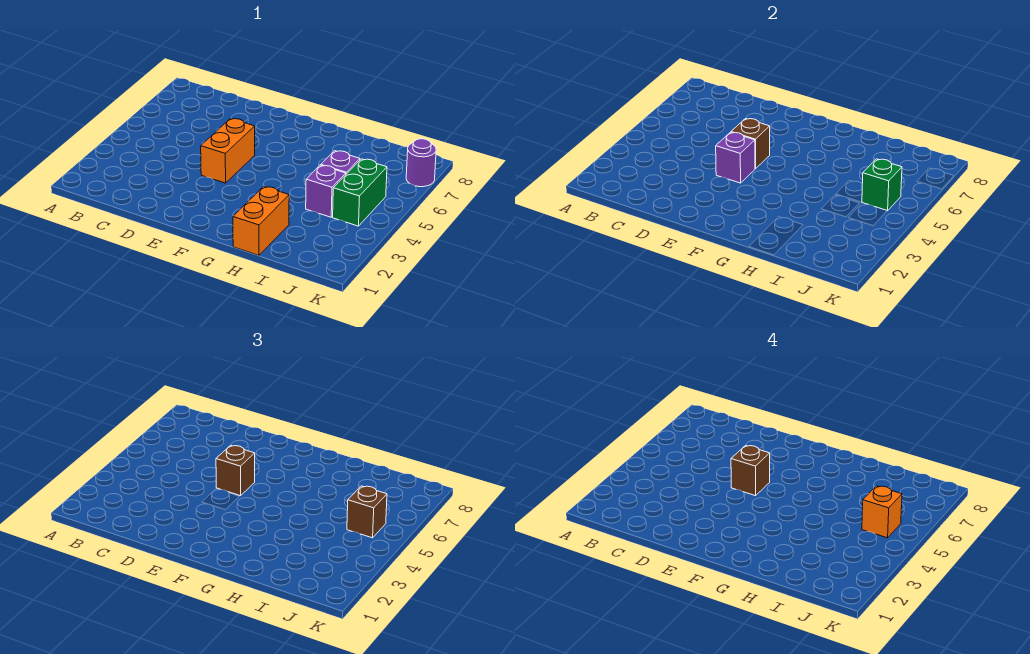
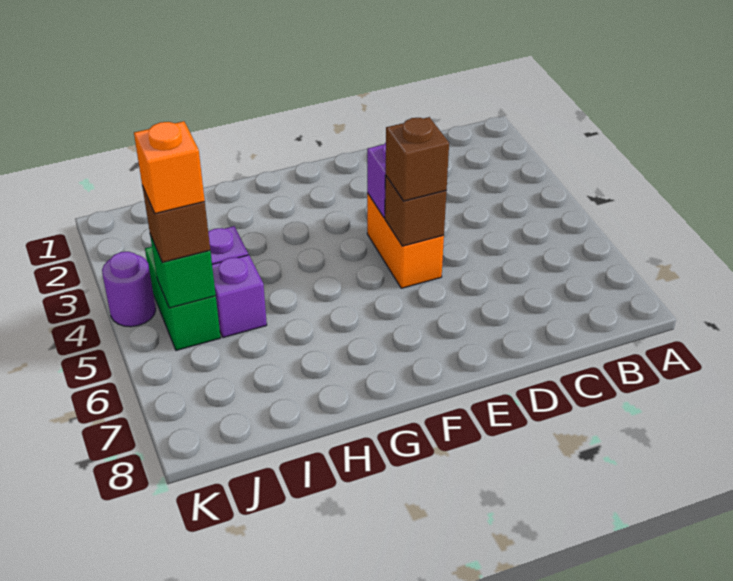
brown brick E5 level 4 -> none
orange brick H1:H2 level 1 -> none
purple round brick K7 level 1 -> purple round brick K4 level 1

